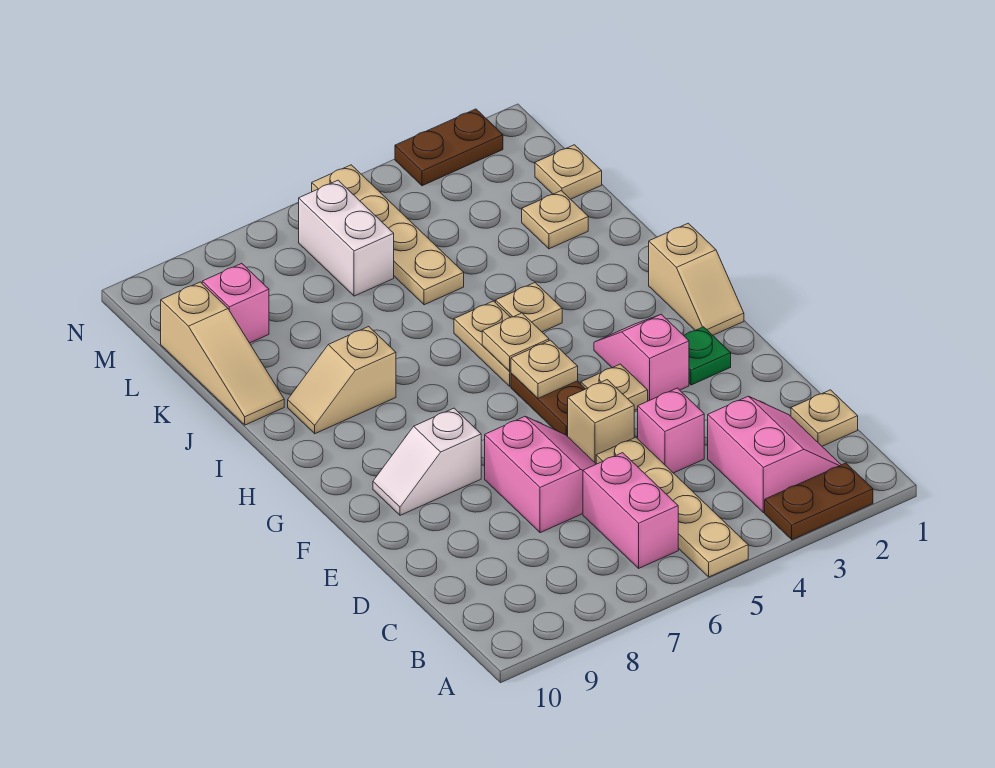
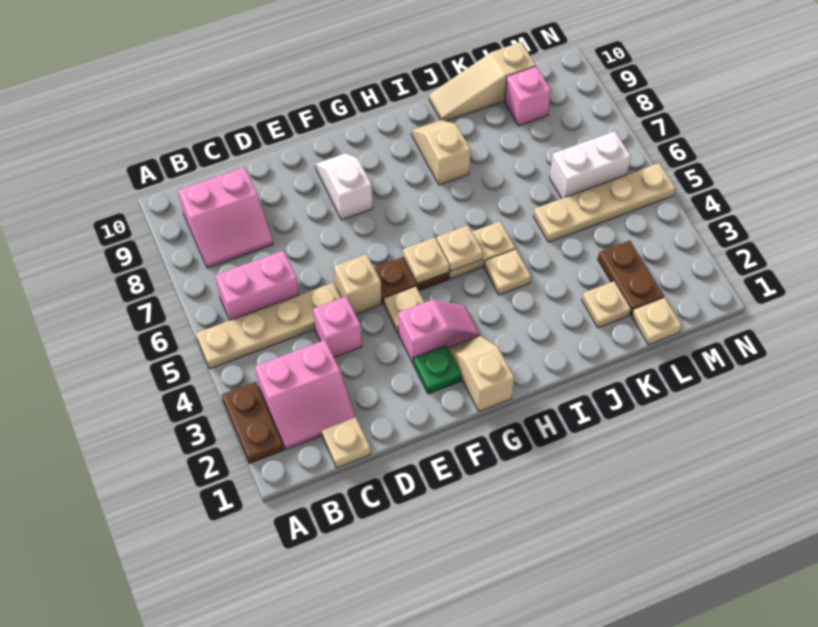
pink slope D6:E7 level 1 top 7 -> pink slope B8:C9 level 1 top 9
tan slope G1:H1 level 1 top H -> tan slope G1:G2 level 1 top 1
brown plate N2:N3 level 1 -> brown plate L2:L3 level 1

